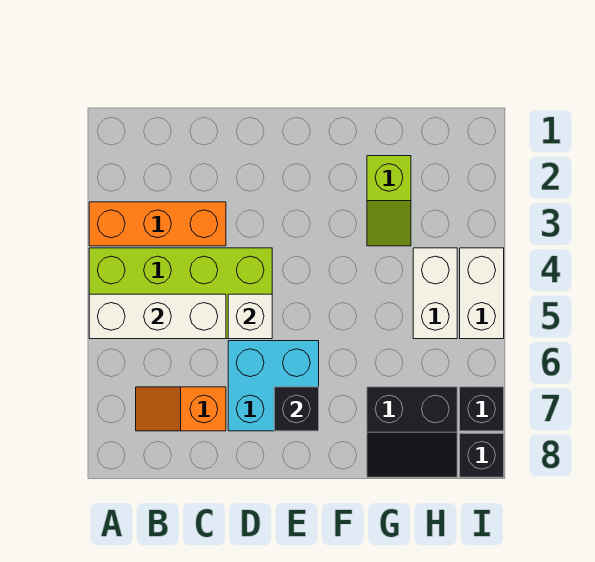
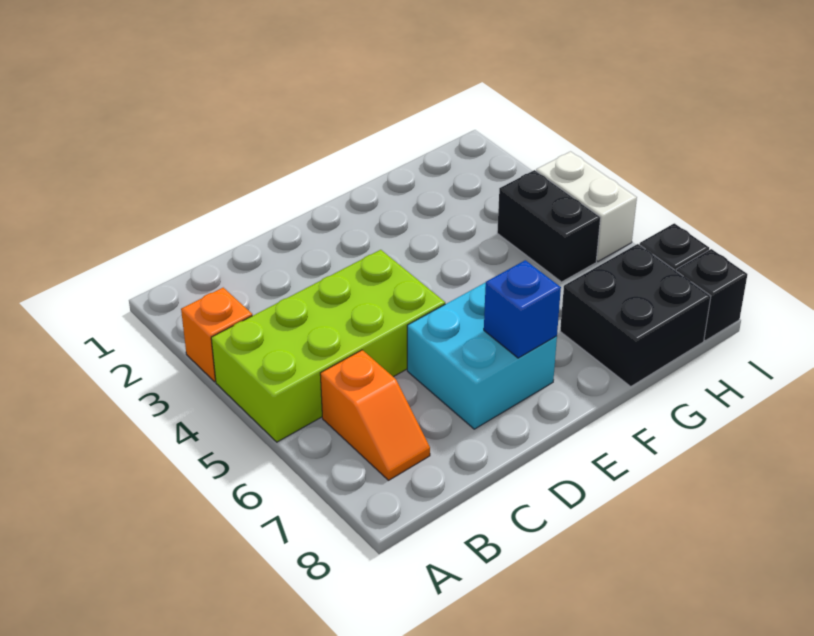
orange brick A3:C3 level 1 -> orange brick A3 level 1
white brick A5:C5 level 2 -> none
orange slope B7:C7 level 1 top C -> orange slope B6:B7 level 1 top 6
white brick D5 level 2 -> none
black brick E7 level 2 -> blue brick E7 level 2
lime slope G2:G3 level 1 top 2 -> none
black slope G7:H8 level 1 top 7 -> black brick G7:H8 level 1
white brick H4:H5 level 1 -> black brick H4:H5 level 1

